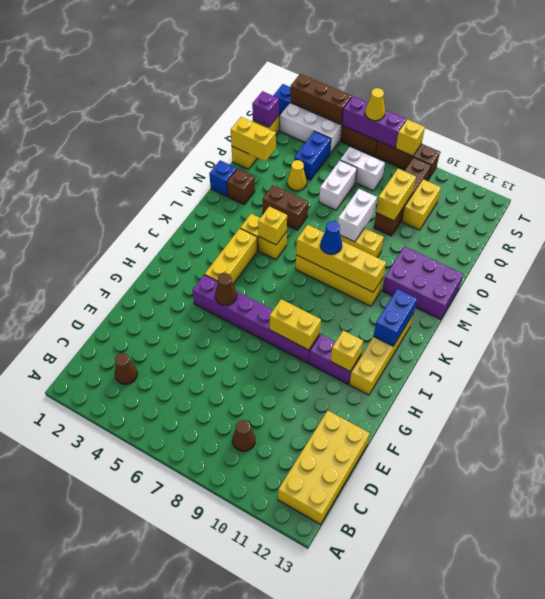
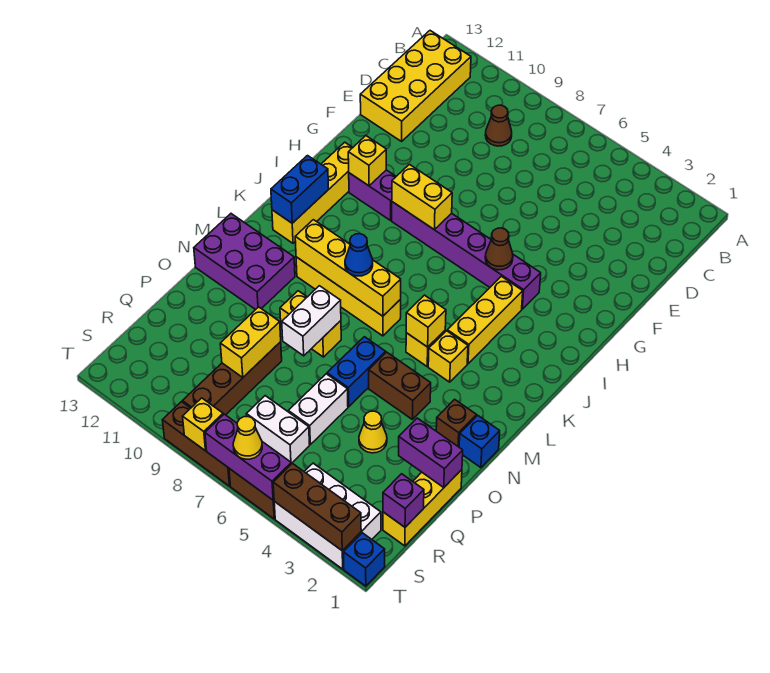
brown cone C3 level 1 -> none
yellow brick P1:P2 level 2 -> purple brick P1:P2 level 2
blue brick Q4:R4 level 1 -> blue brick N6:O6 level 1
yellow brick Q10:R10 level 1 -> none

